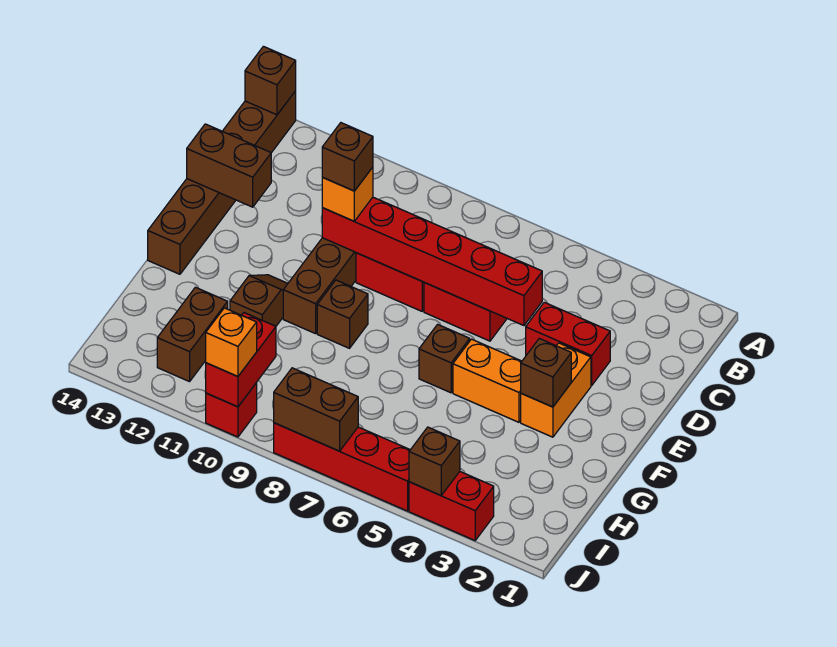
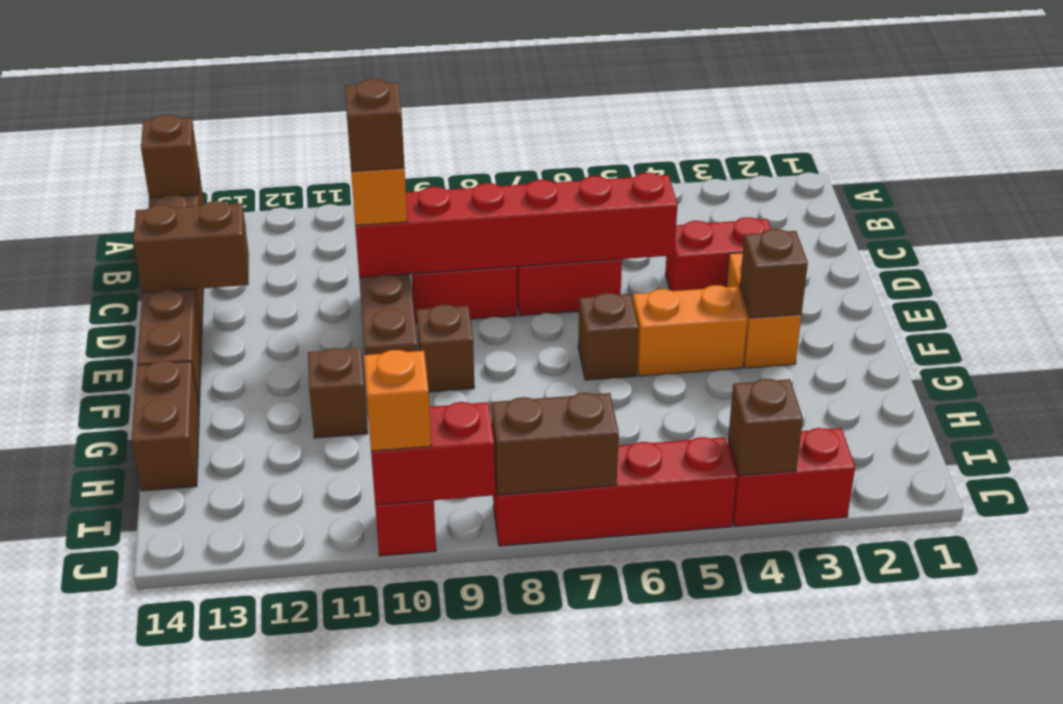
brown brick H12:I12 level 1 -> brown brick G14:H14 level 1
red brick I10:J10 level 2 -> red brick J9:J10 level 2

